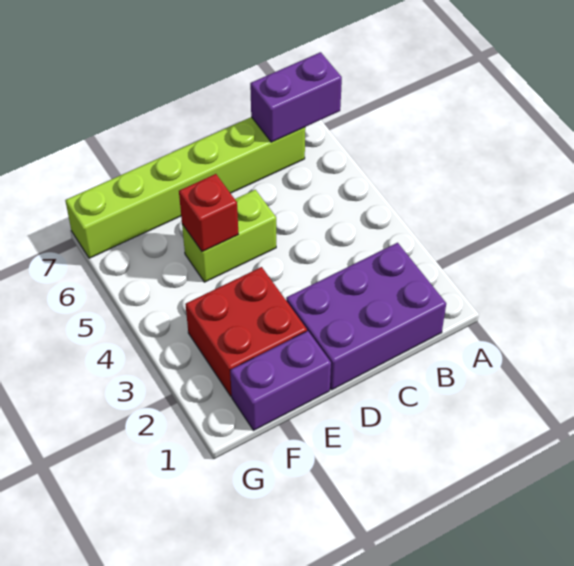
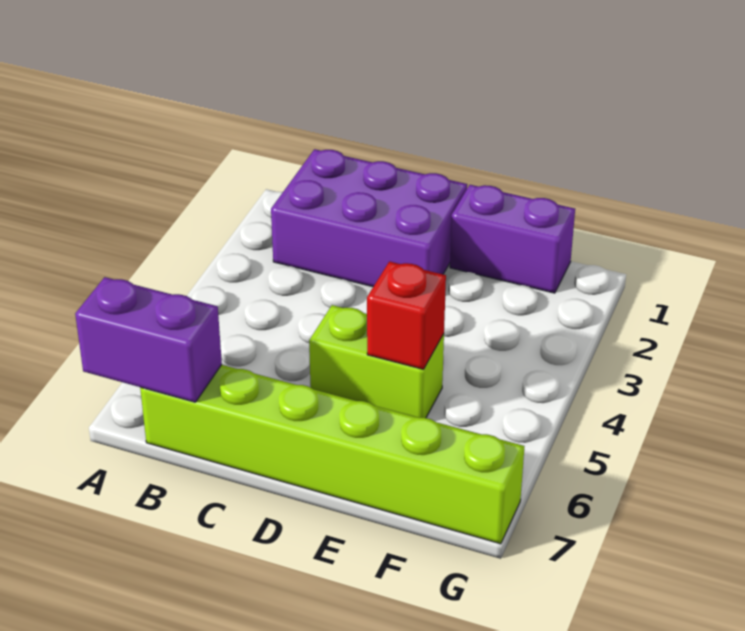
red brick E2:F3 level 1 -> none

